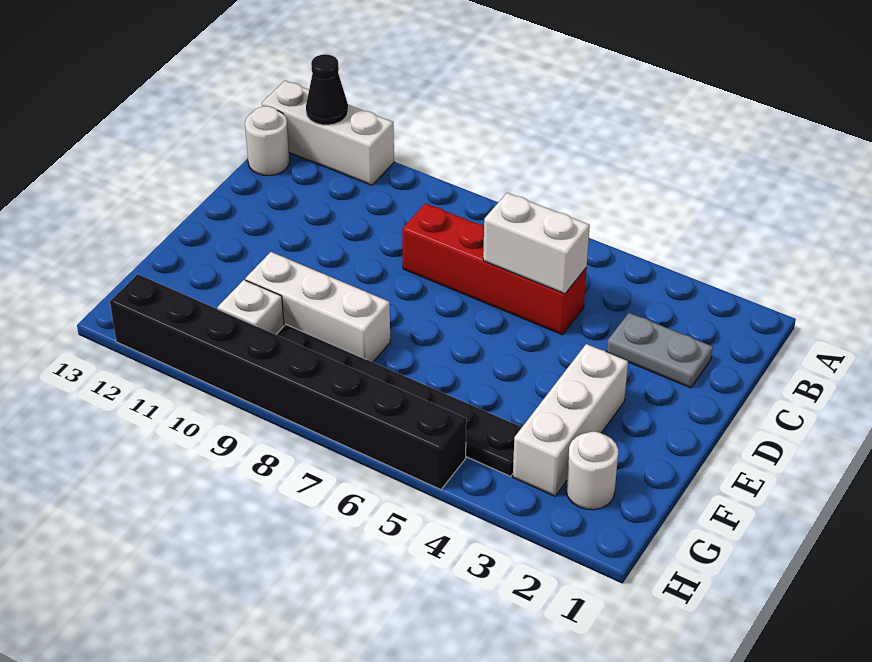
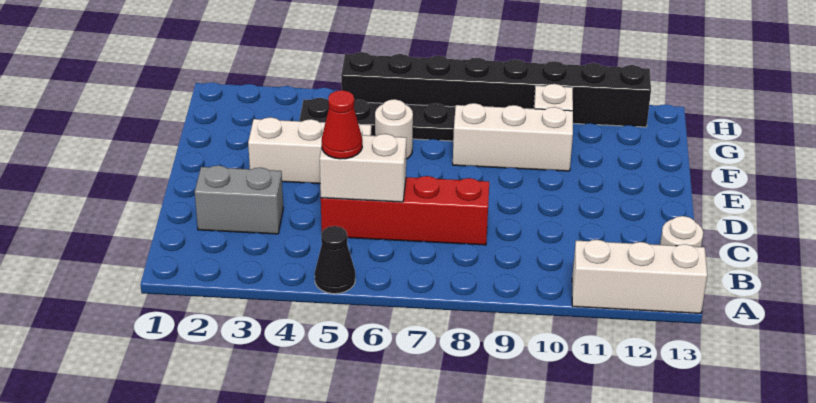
black cone A12 level 2 -> black cone A5 level 1
grey plate C2:C3 level 1 -> grey brick C2:C3 level 1
none -> red cone C5 level 3
white brick E3:G3 level 1 -> white brick E3:E5 level 1
white round brick G2 level 1 -> white round brick F6 level 1

